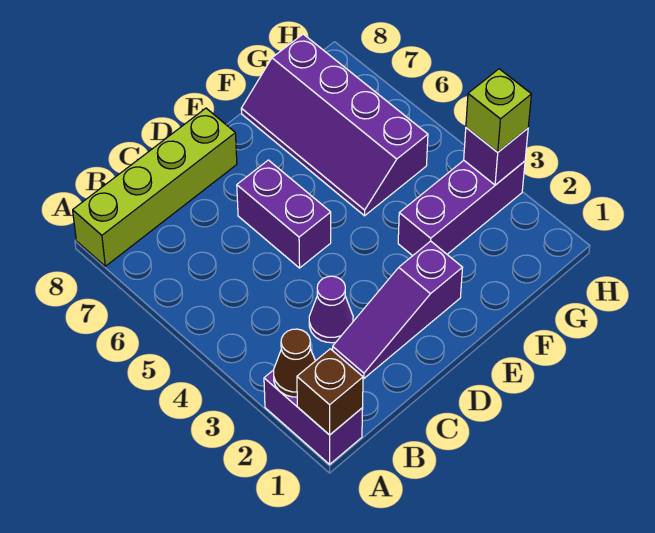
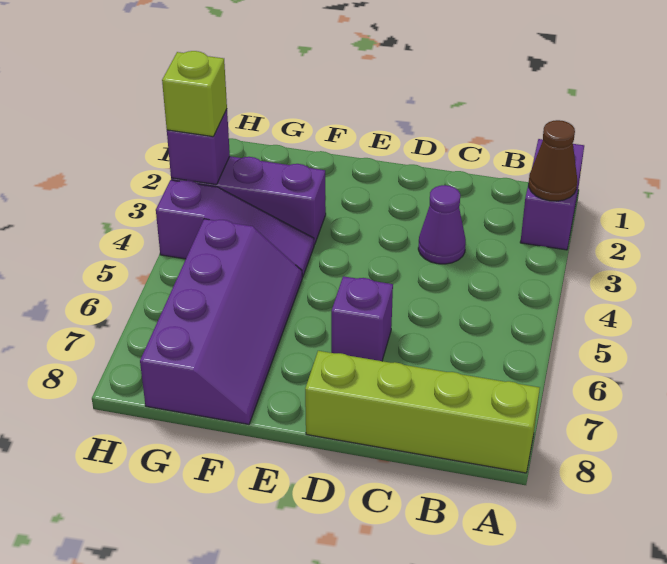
brown brick A1 level 2 -> none
purple slope C2:E2 level 1 top E -> purple slope F4:H4 level 1 top H
purple brick D5:D6 level 1 -> purple brick D6 level 1

